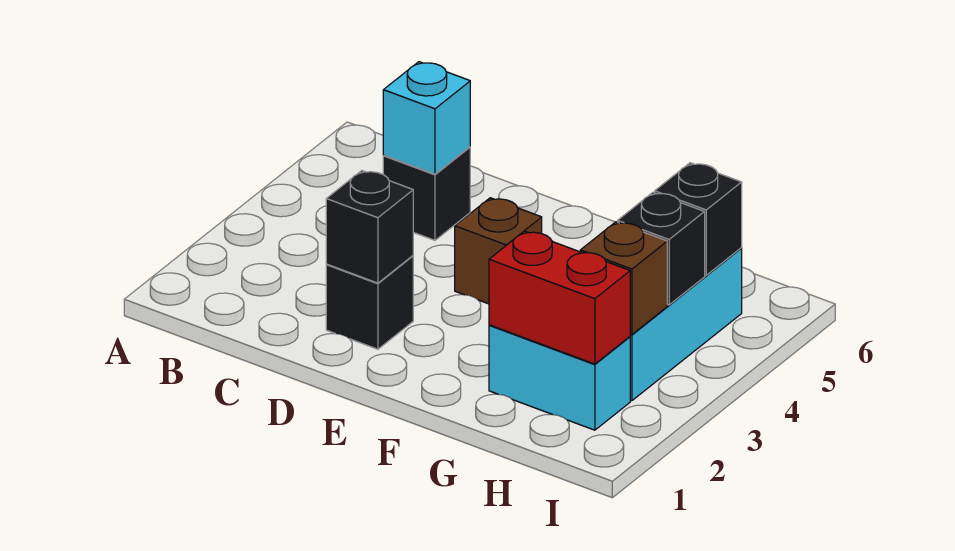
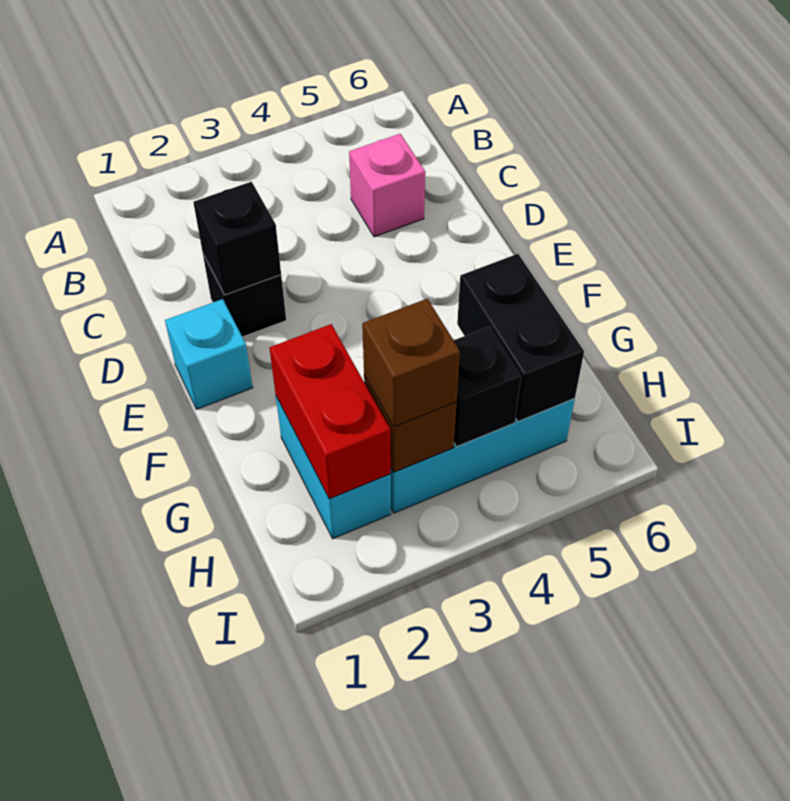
black brick C5 level 1 -> pink brick C5 level 1
cyan brick C5 level 2 -> cyan brick E1 level 1
brown brick E4 level 1 -> brown brick H3 level 3
black brick H5 level 2 -> black brick G5:H5 level 2

